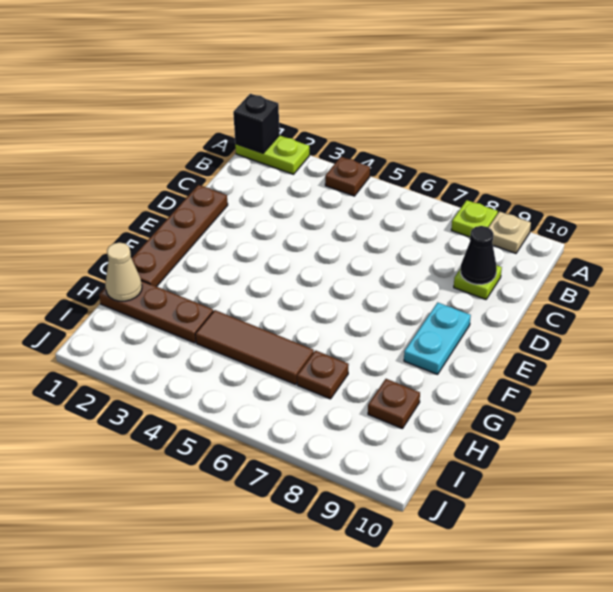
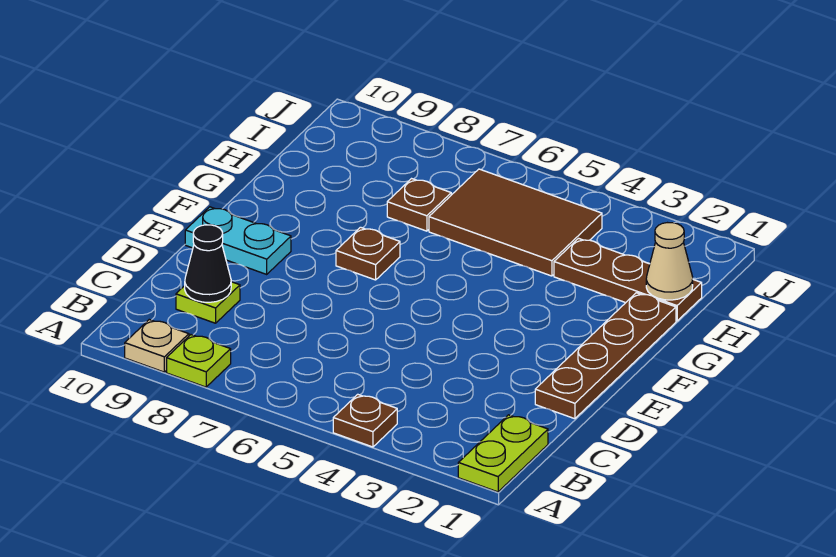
lime plate A1:A2 level 1 -> lime plate A1:B1 level 1
black brick A1 level 2 -> none
cyan plate E9:F9 level 1 -> cyan plate E9:E10 level 1
brown tile H4:H6 level 1 -> brown tile H4:I6 level 1
brown plate H9 level 1 -> brown plate F7 level 1

